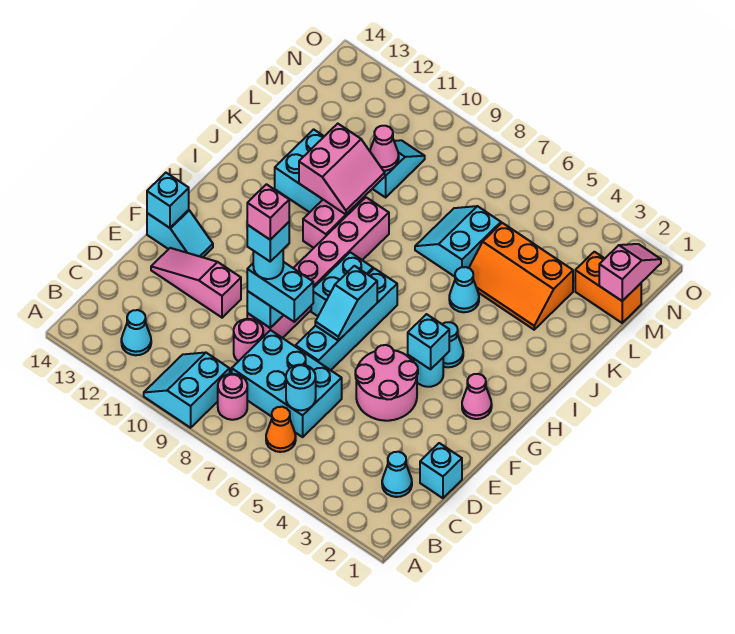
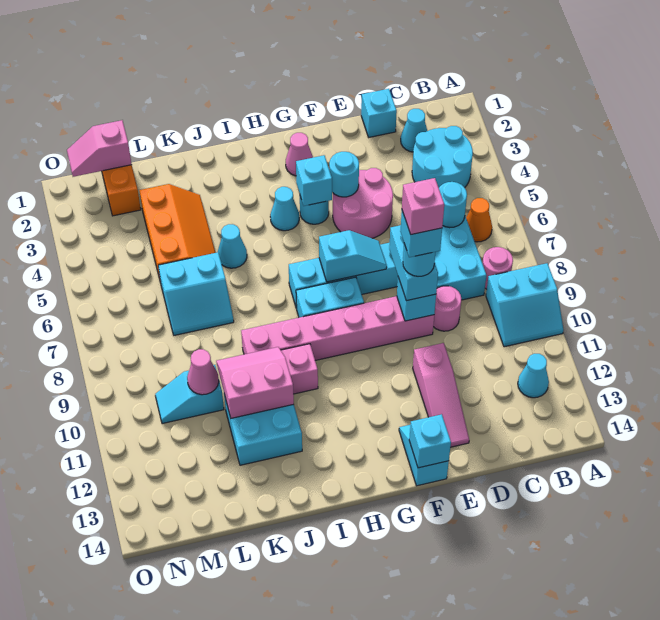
none -> cyan round brick B3:C4 level 1
none -> cyan round brick F4 level 2

